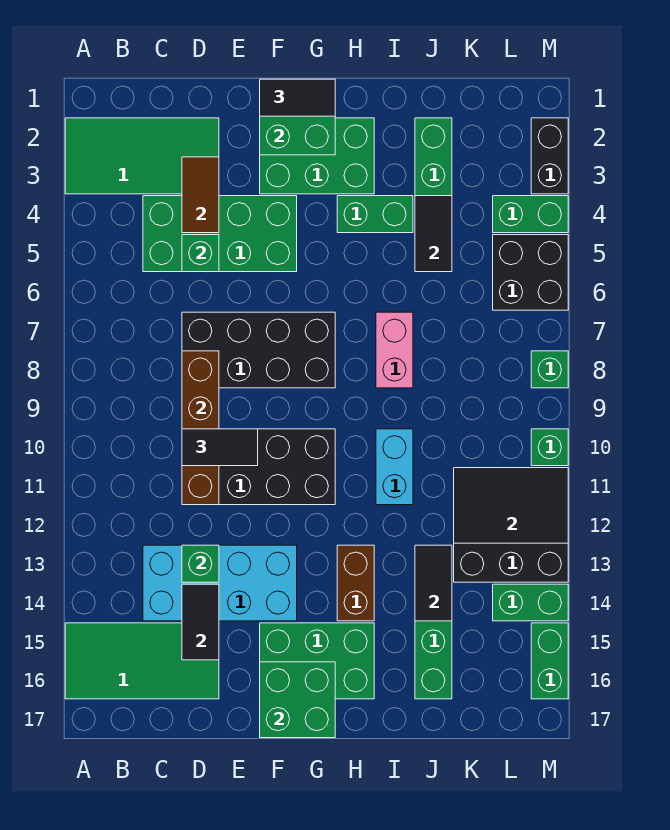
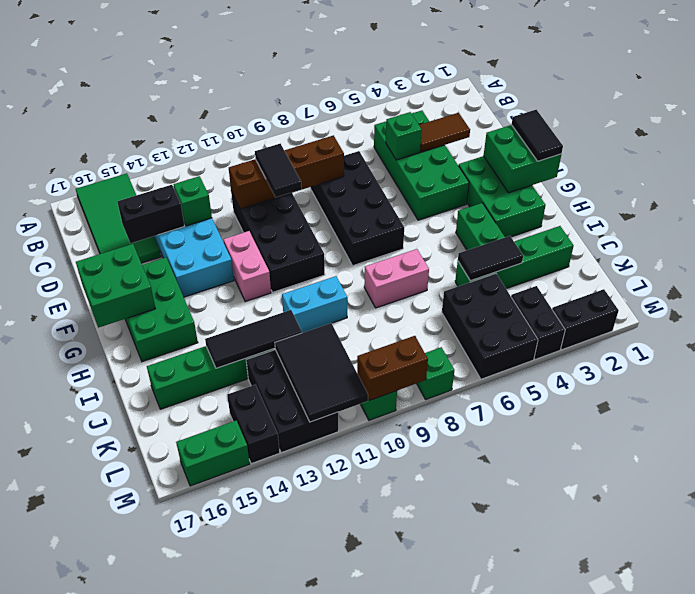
green tile A2:D3 level 1 -> none
black tile D14:D15 level 2 -> black brick D14:D15 level 2
none -> pink brick F12:G12 level 1
brown brick H13:H14 level 1 -> brown brick M9:M10 level 2
black tile J13:J14 level 2 -> black tile J12:J14 level 2
green brick L4:M4 level 1 -> black brick L4:M4 level 1
black brick L5:M6 level 1 -> black brick K5:M6 level 1
green brick L14:M14 level 1 -> black brick L14:M14 level 1

